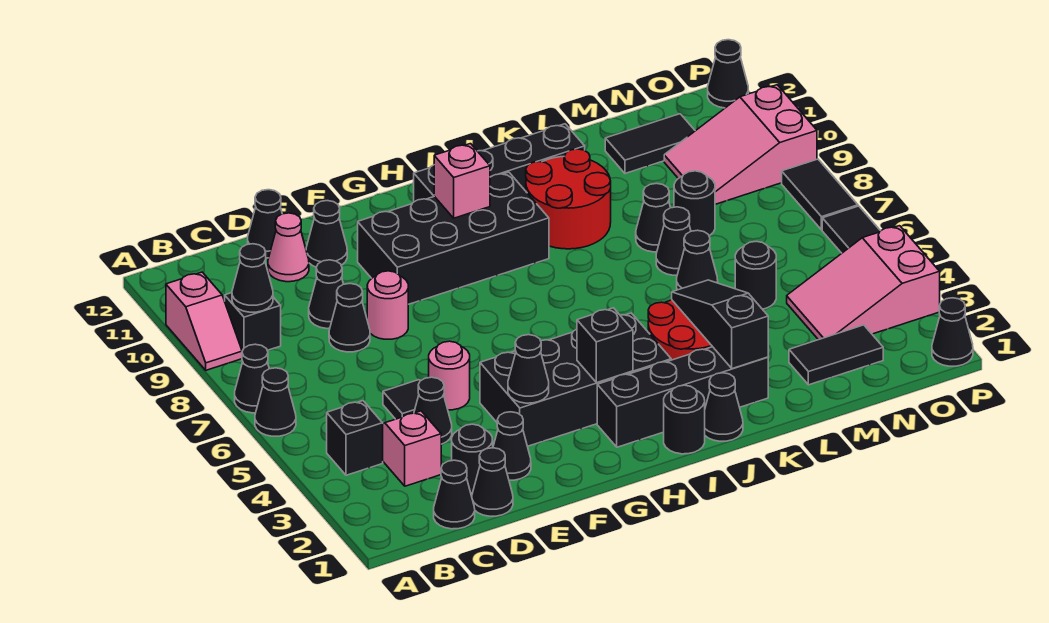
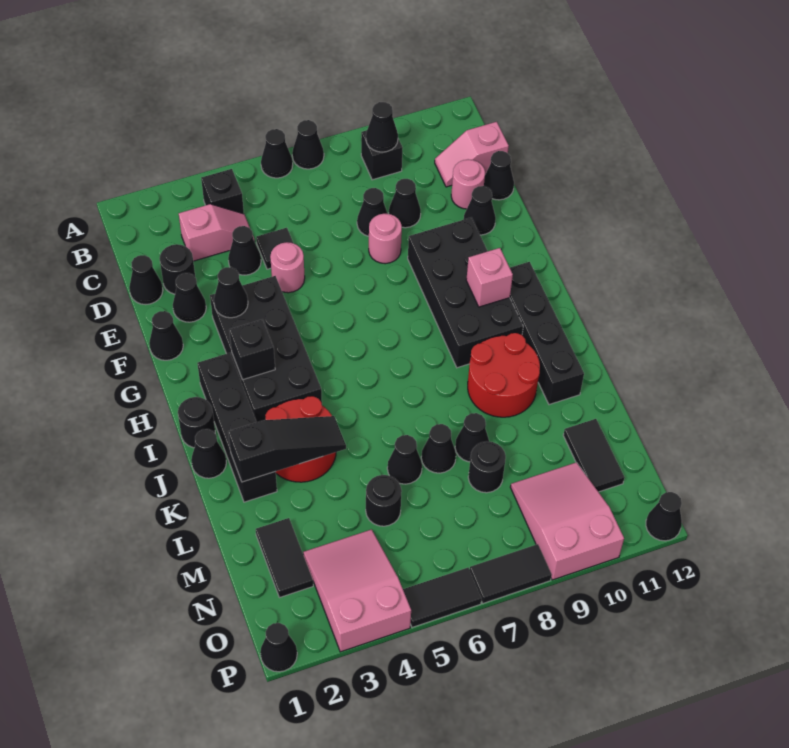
pink slope A9:A10 level 1 top 10 -> pink slope C11:C12 level 1 top 12
black cone C1 level 1 -> black cone F1 level 1
pink cone D11 level 1 -> pink round brick D11 level 1

